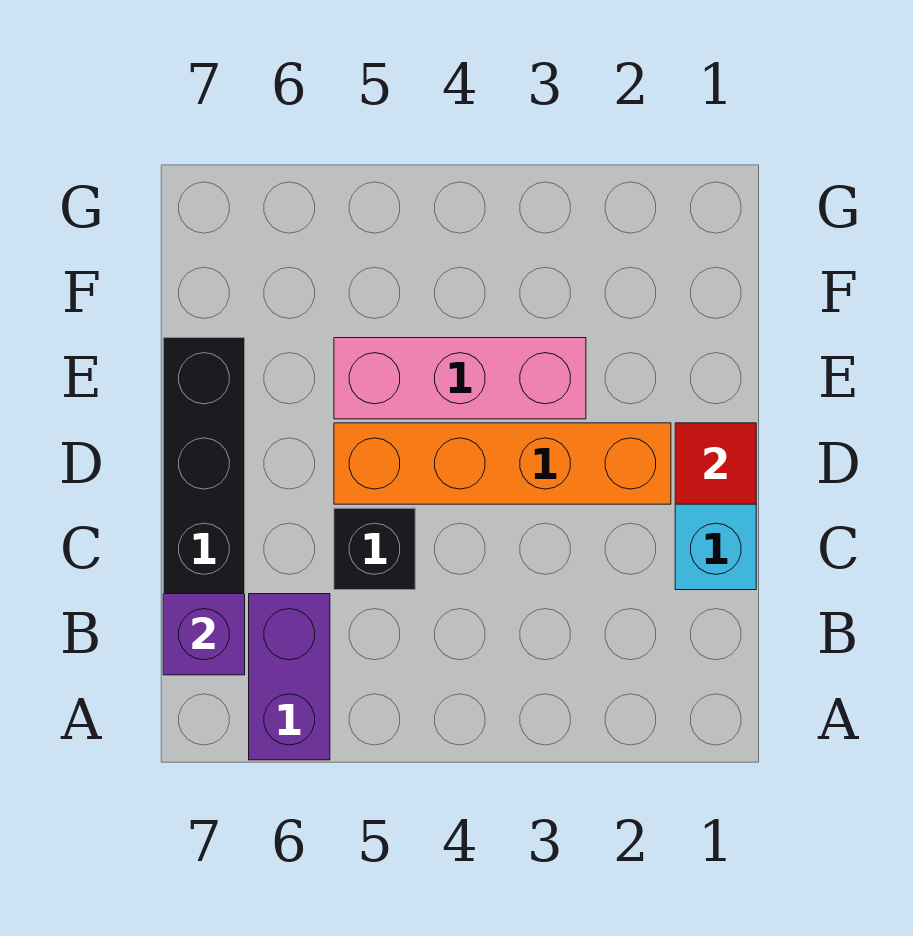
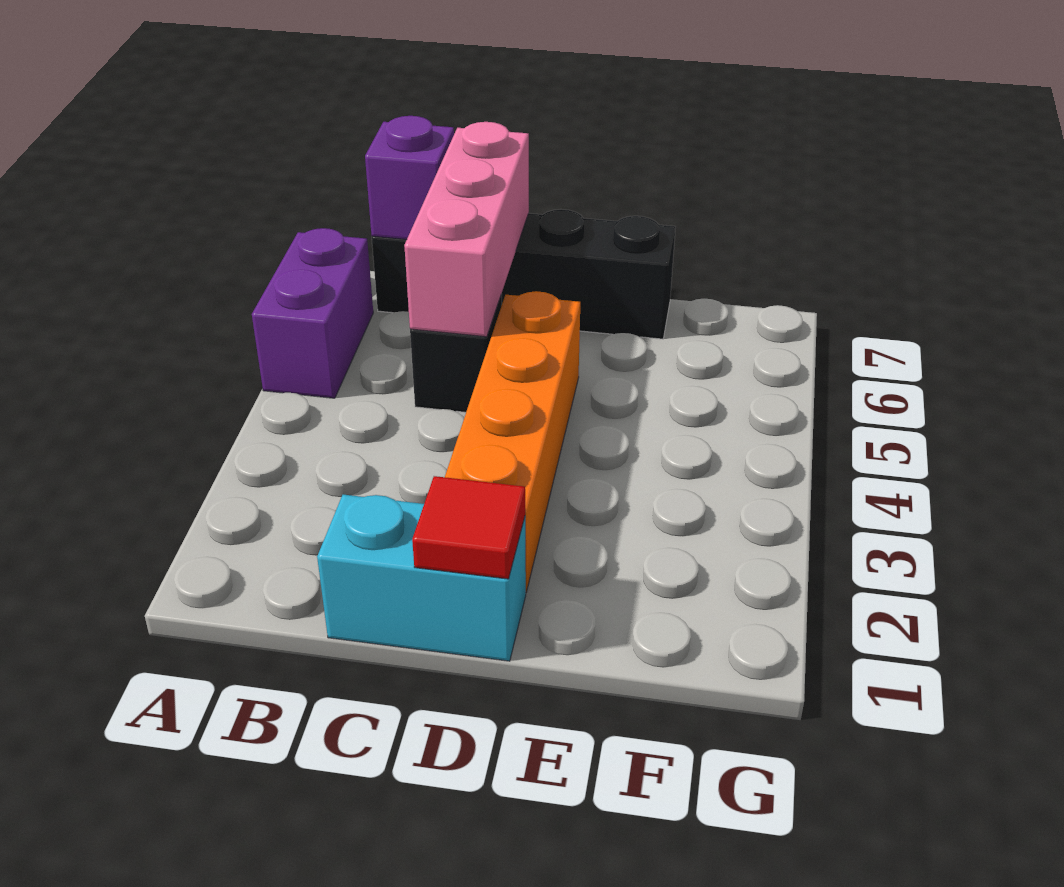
purple brick A6:B6 level 1 -> purple brick A5:A6 level 1
pink brick E3:E5 level 1 -> pink brick C5:C7 level 2

